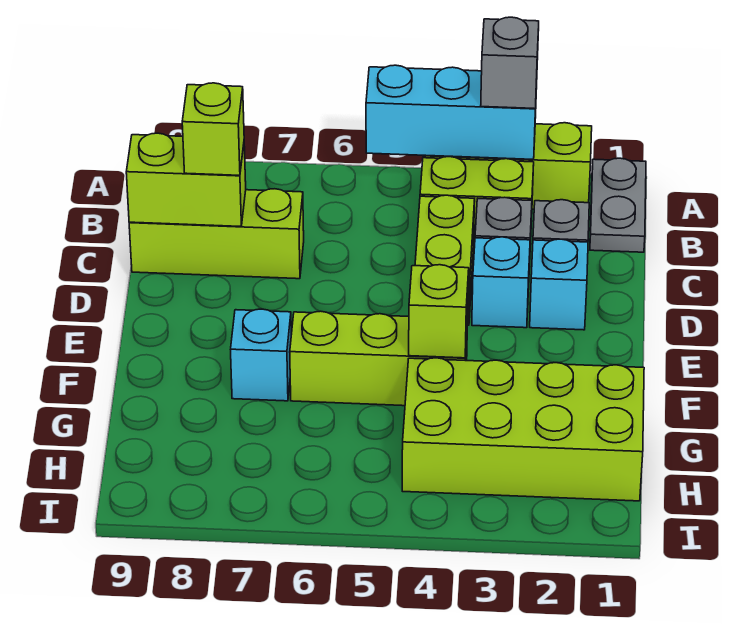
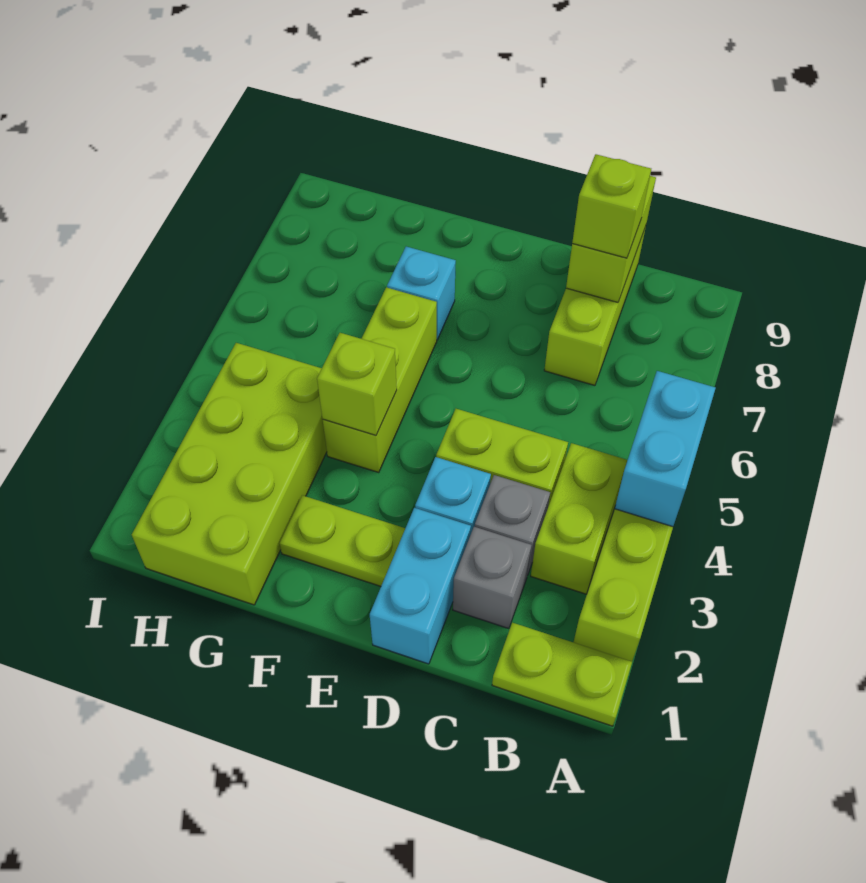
grey plate A1:B1 level 1 -> lime plate A1:B1 level 1
cyan brick A3:A5 level 2 -> cyan brick A4:A5 level 2
grey brick A3 level 3 -> none
cyan brick D2 level 1 -> cyan brick D1:D2 level 1
none -> lime plate E2:F2 level 1

